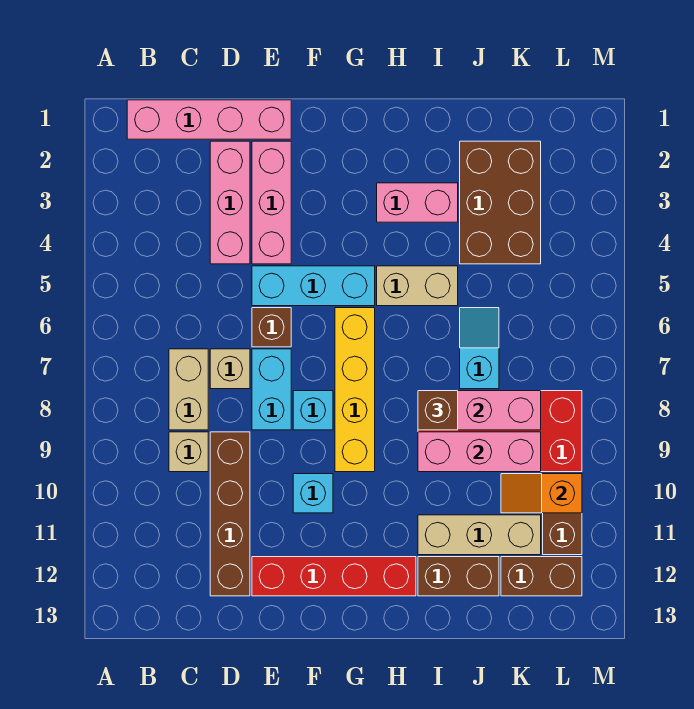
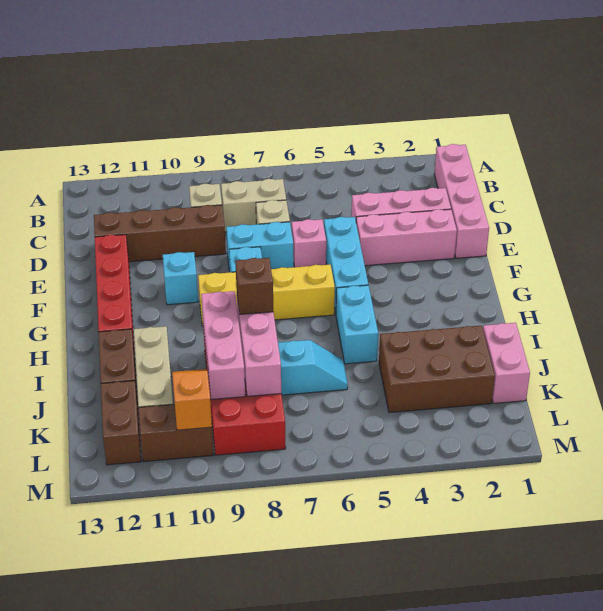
brown brick E6 level 1 -> pink brick E6 level 1
pink brick H3:I3 level 1 -> pink brick J1:K1 level 1
tan brick H5:I5 level 1 -> cyan brick H5:I5 level 1

